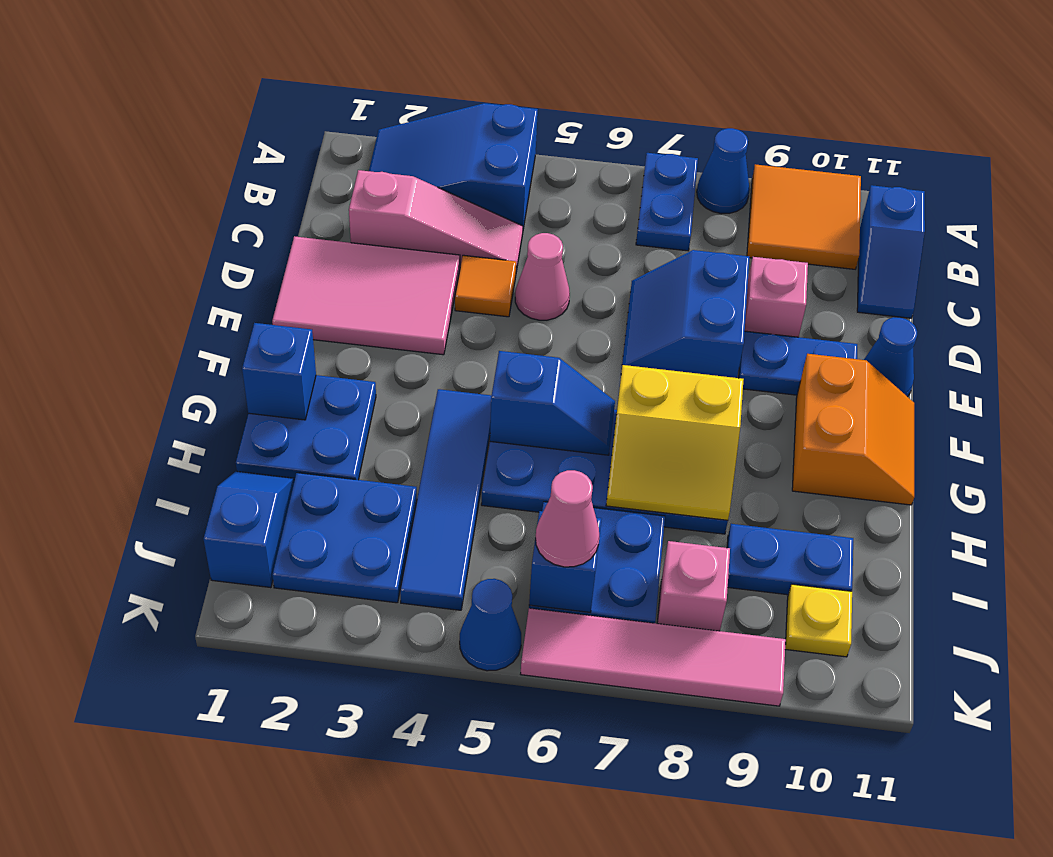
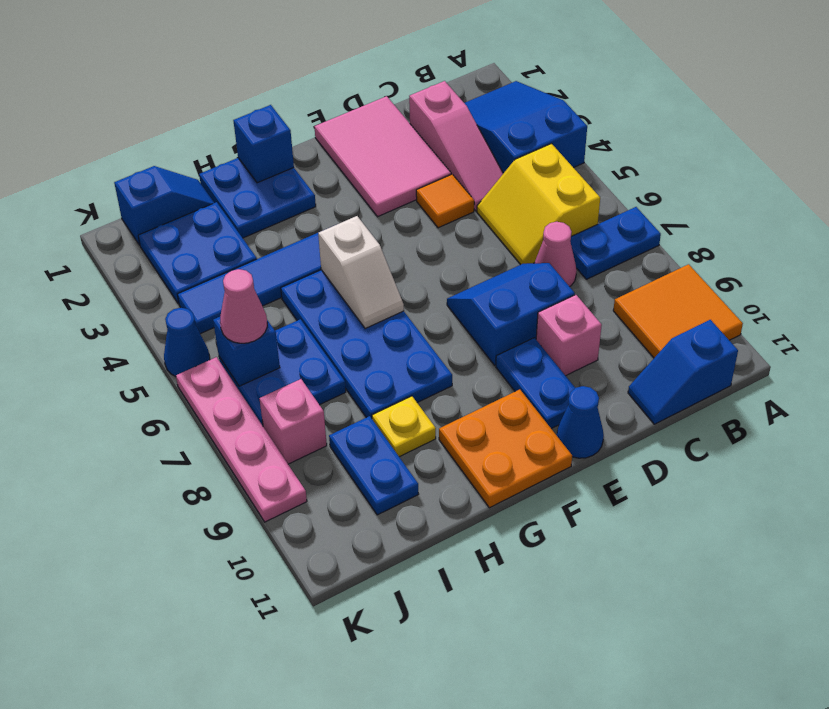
blue cone A8 level 1 -> none
pink cone D5 level 1 -> pink cone C7 level 1
orange slope F10:G11 level 1 top 10 -> orange plate F10:G11 level 1
blue slope G5:G6 level 2 top 5 -> white slope G5:G6 level 2 top 5
yellow slope G7:H8 level 2 top G -> yellow slope B5:C6 level 1 top B
yellow plate J10 level 1 -> yellow plate H9 level 1
pink tile K6:K9 level 1 -> pink plate K6:K9 level 1

